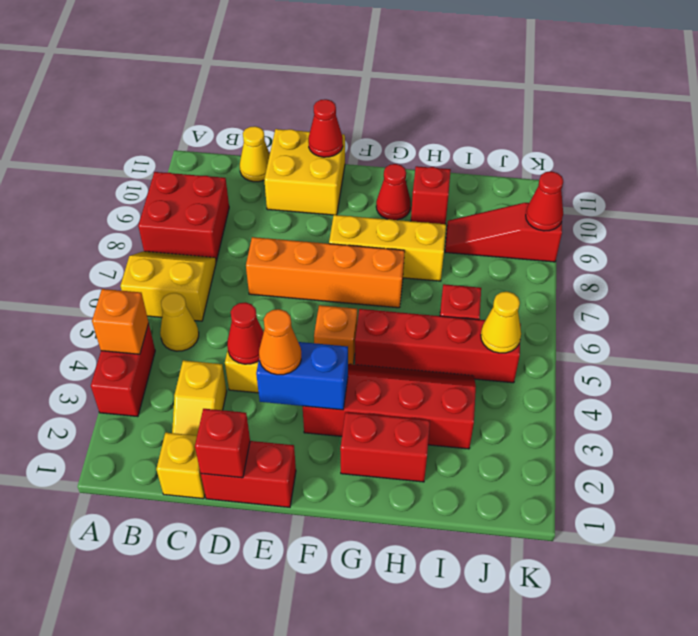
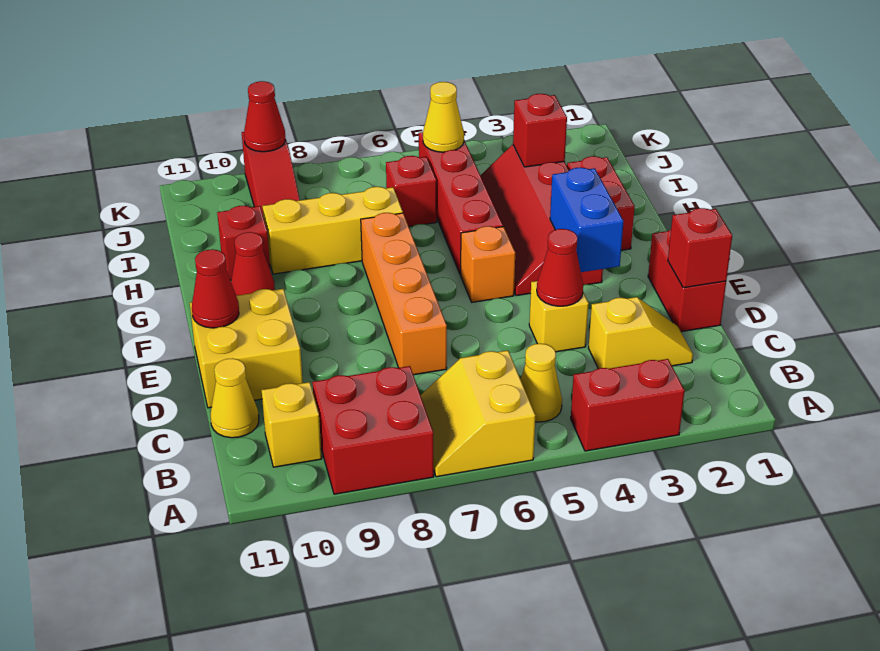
orange brick A4 level 2 -> none
yellow brick C1 level 1 -> yellow brick B10 level 1
orange cone E3 level 3 -> none
yellow brick F8:H8 level 1 -> yellow brick H7:H9 level 1
none -> red brick I3 level 2

